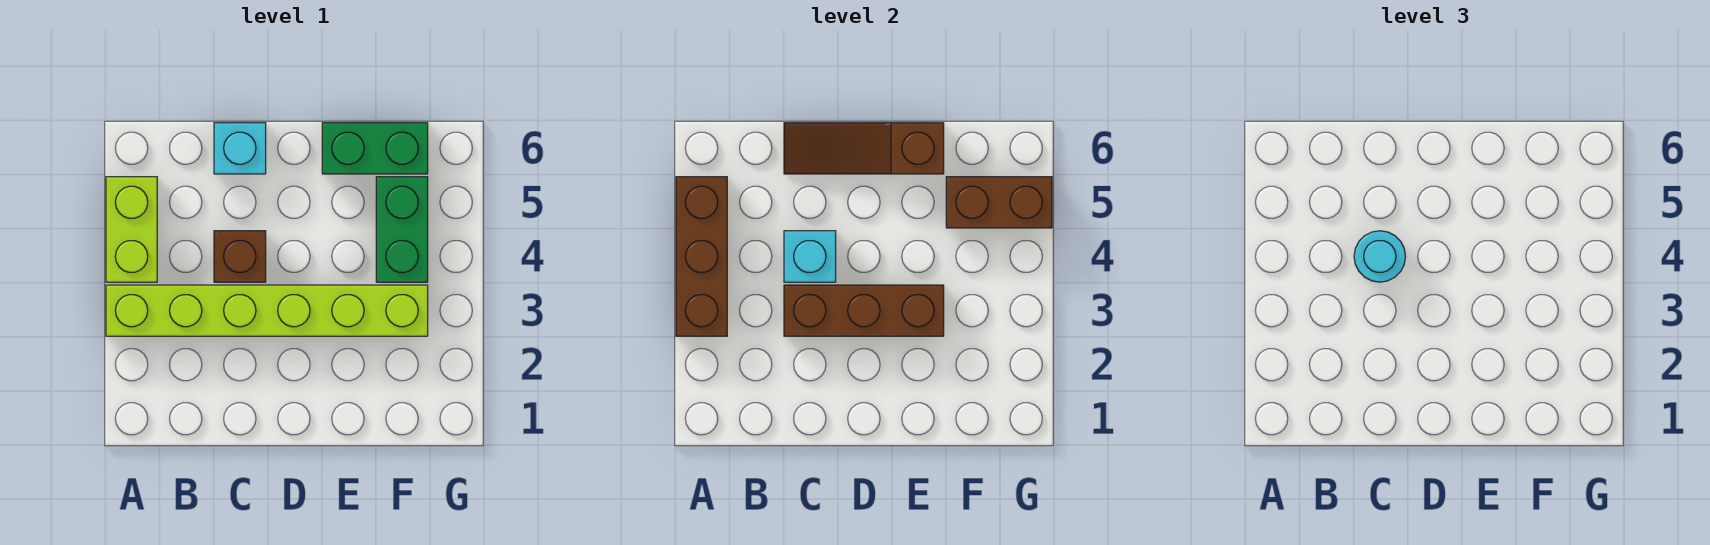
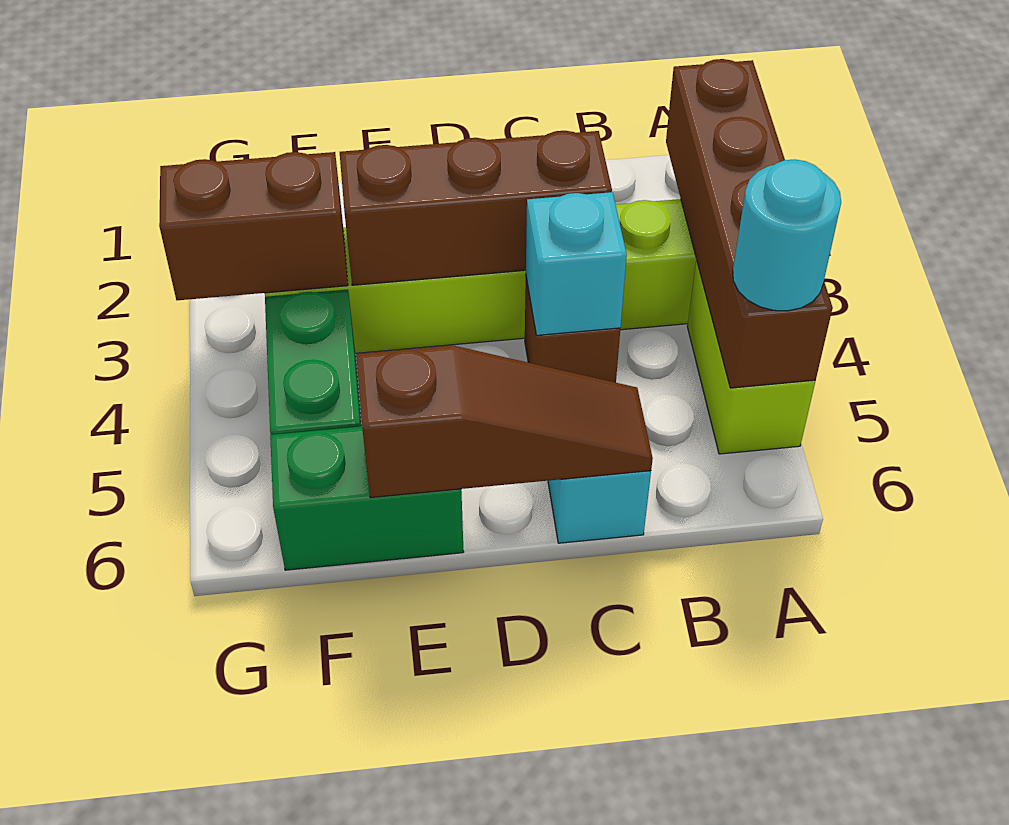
brown brick A3:A5 level 2 -> brown brick A2:A5 level 2
cyan round brick C4 level 3 -> cyan round brick A5 level 3
brown brick F5:G5 level 2 -> brown brick F3:G3 level 2

